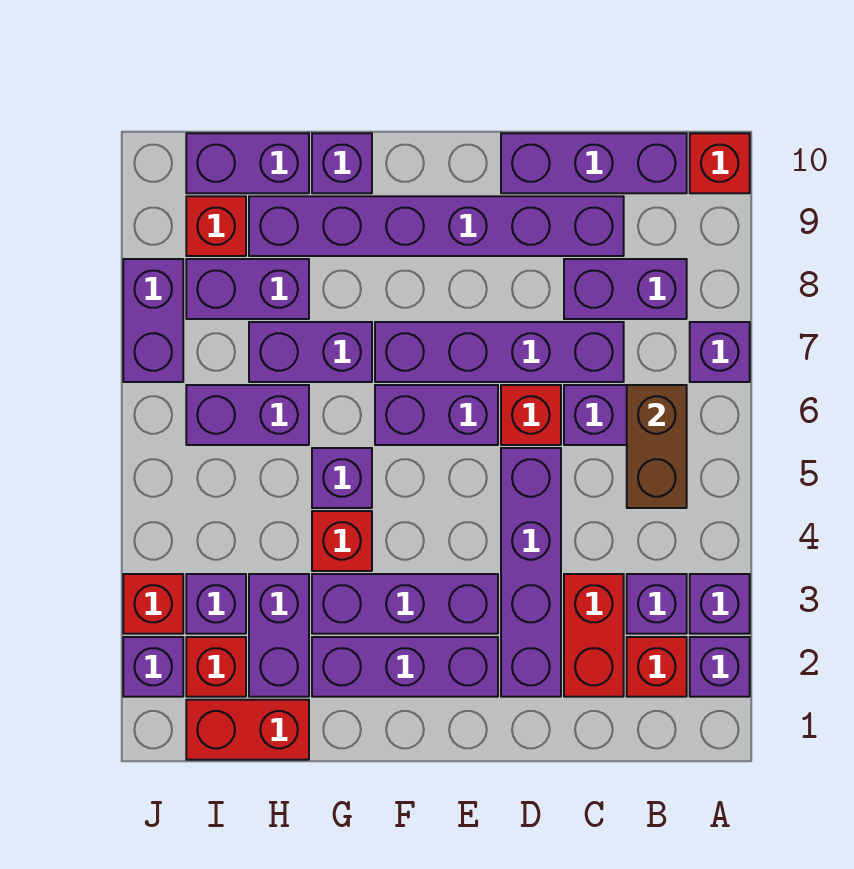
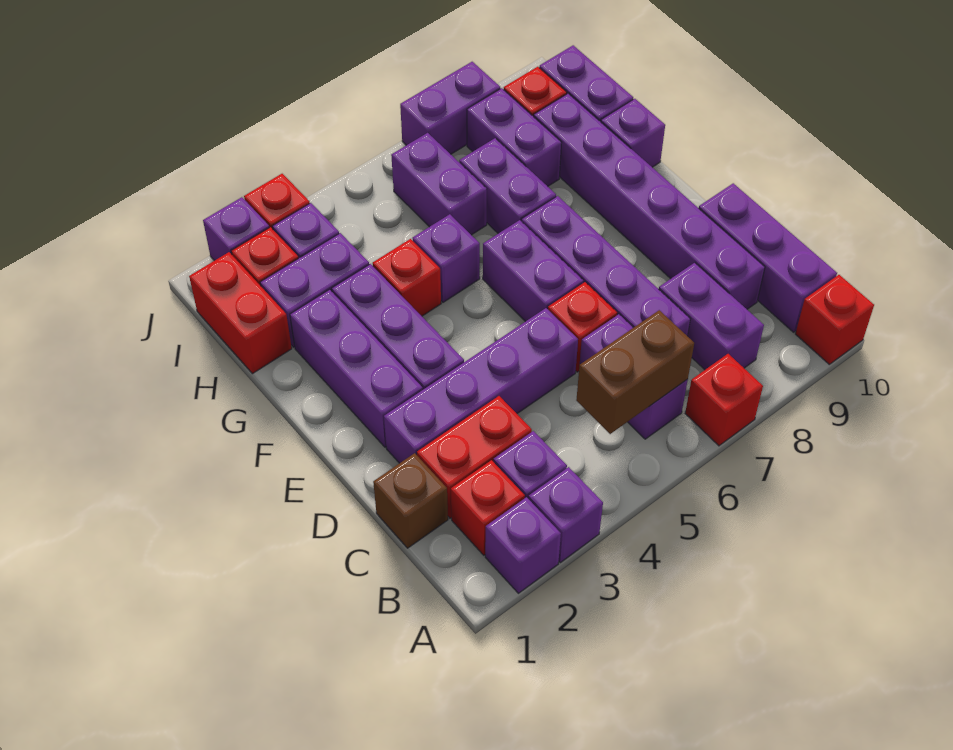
purple brick A7 level 1 -> red brick A7 level 1
none -> brown brick C1 level 1

